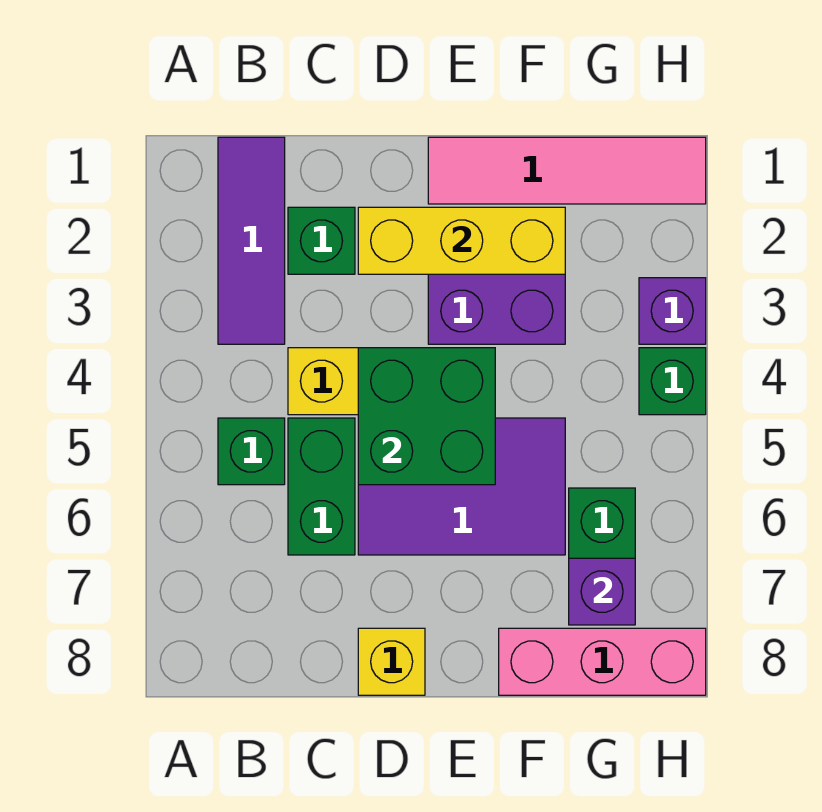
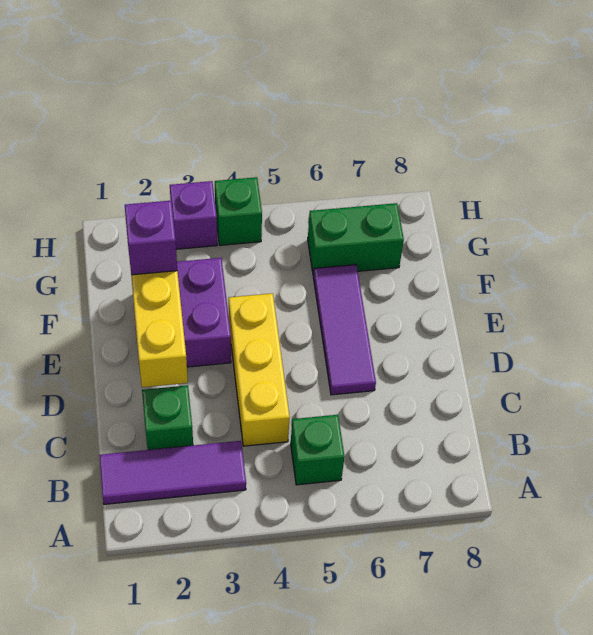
green brick C5:C6 level 1 -> none
green brick D4:E5 level 2 -> none
purple tile D5:F6 level 1 -> purple tile D6:F6 level 1
yellow brick D8 level 1 -> none
pink tile E1:H1 level 1 -> none
pink brick F8:H8 level 1 -> none
purple brick G7 level 2 -> purple brick F2 level 3

